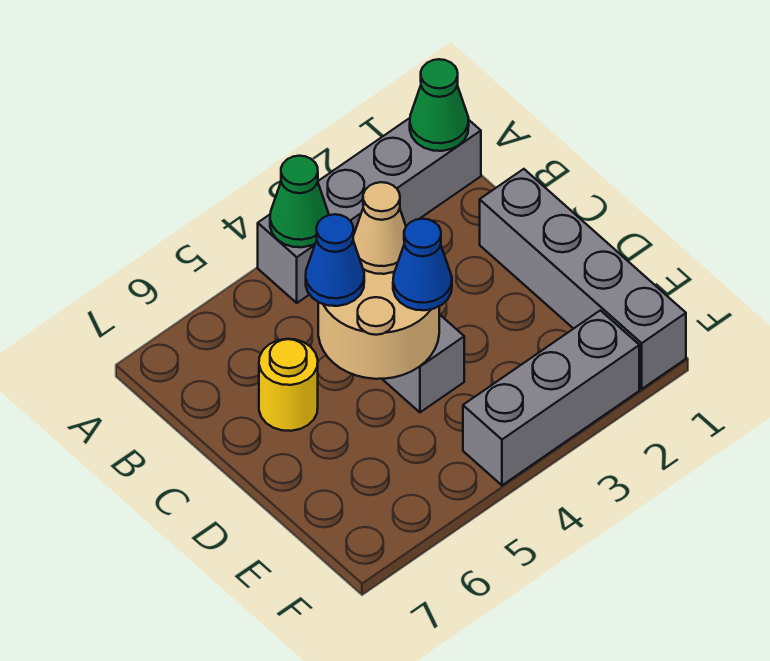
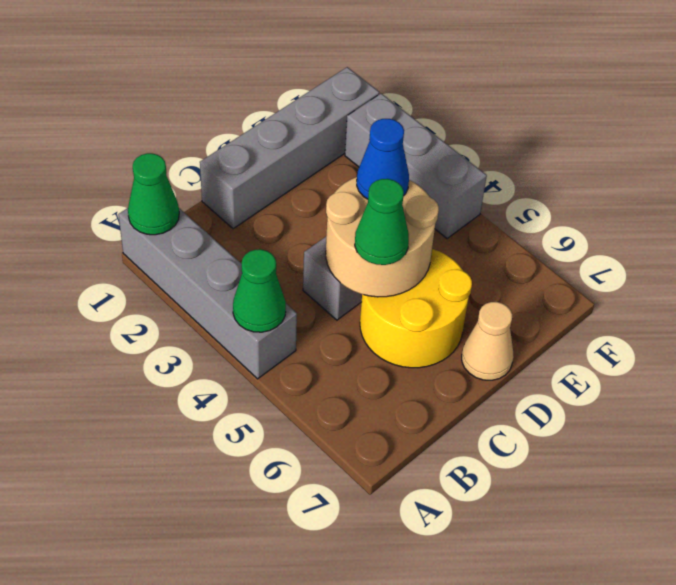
tan cone C4 level 3 -> tan cone D7 level 1
blue cone C5 level 3 -> green cone C5 level 3
yellow round brick C6 level 1 -> yellow round brick C5:D6 level 1

